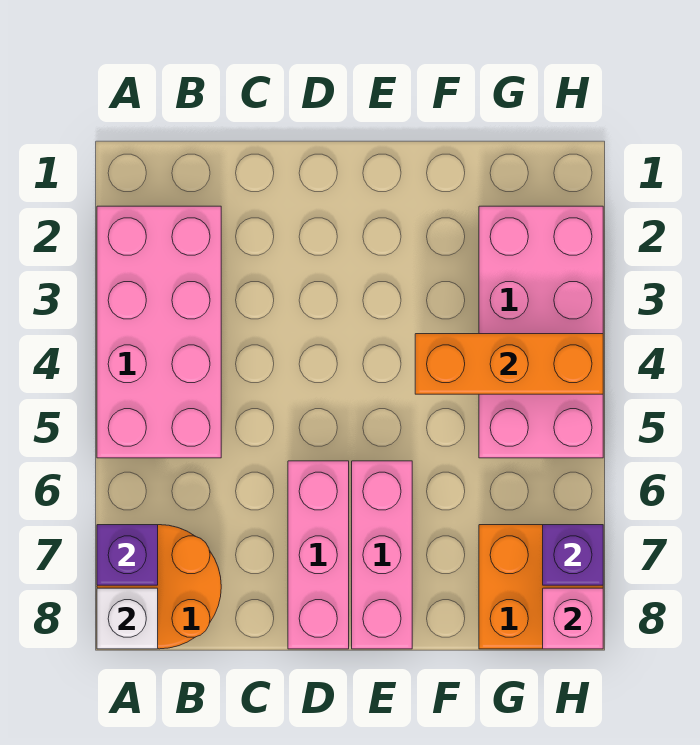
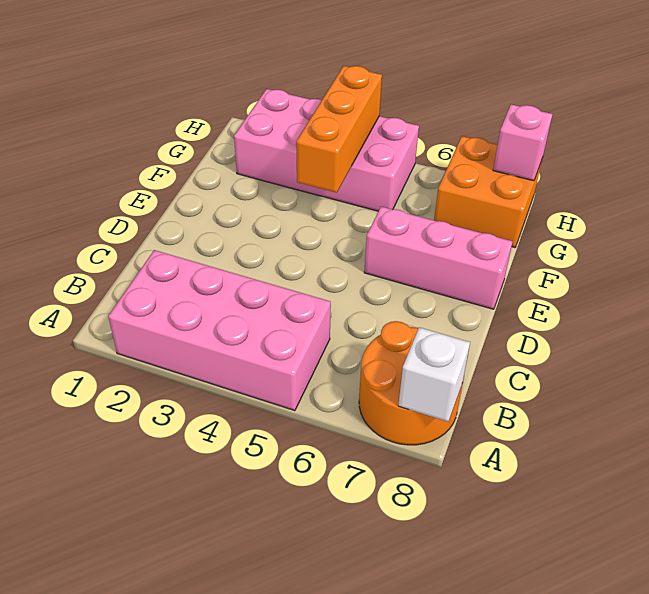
purple brick A7 level 2 -> none
pink brick D6:D8 level 1 -> none
purple brick H7 level 2 -> none

